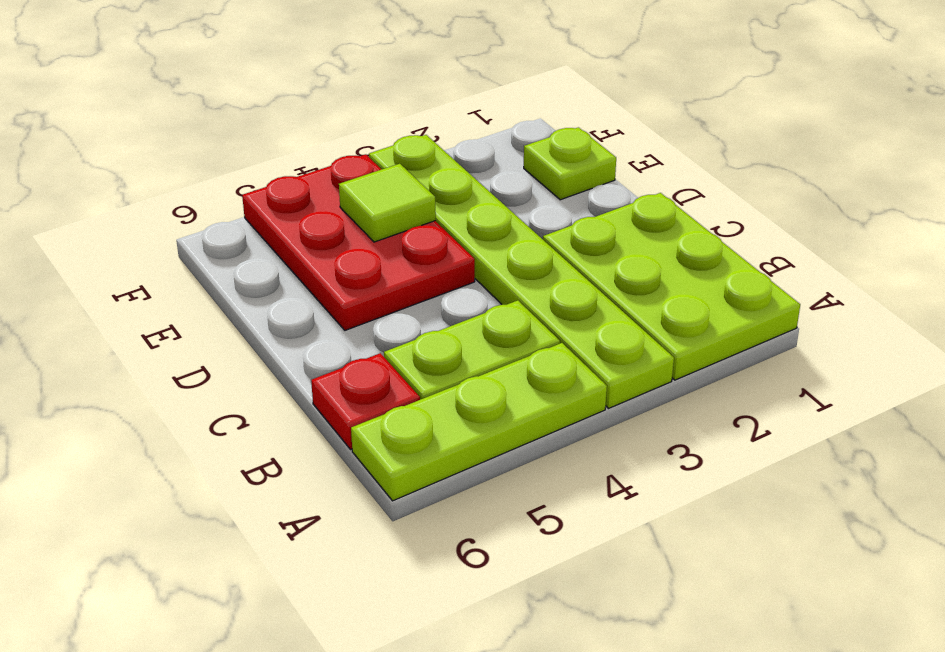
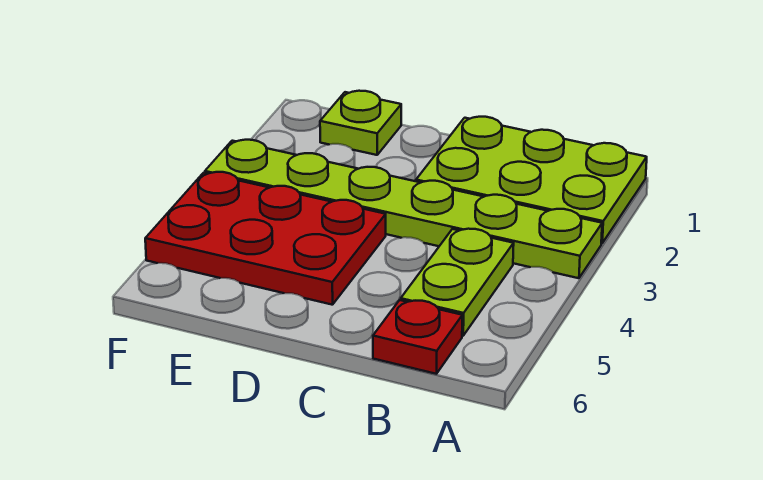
lime plate A4:A6 level 1 -> none
lime tile E4 level 2 -> none

